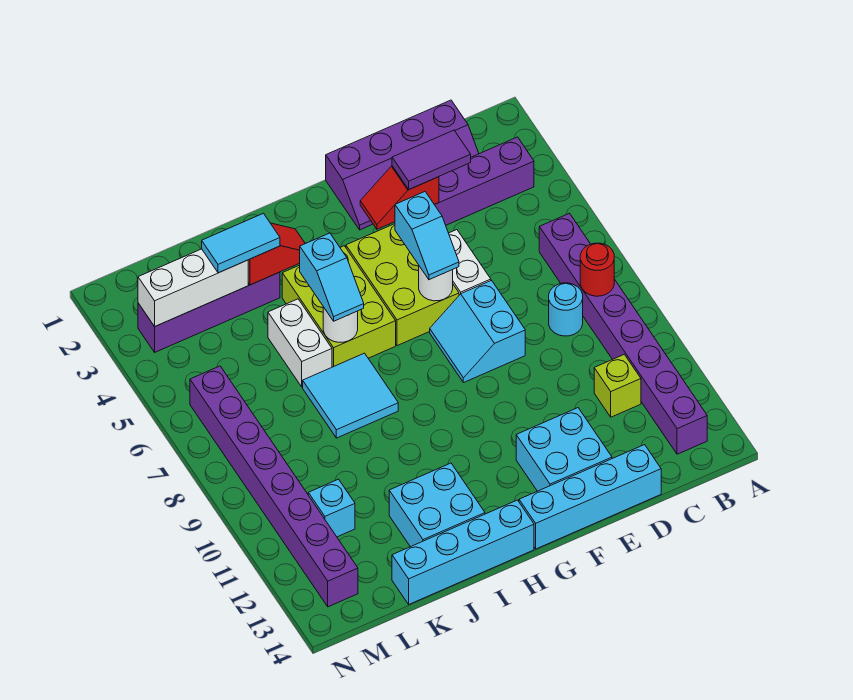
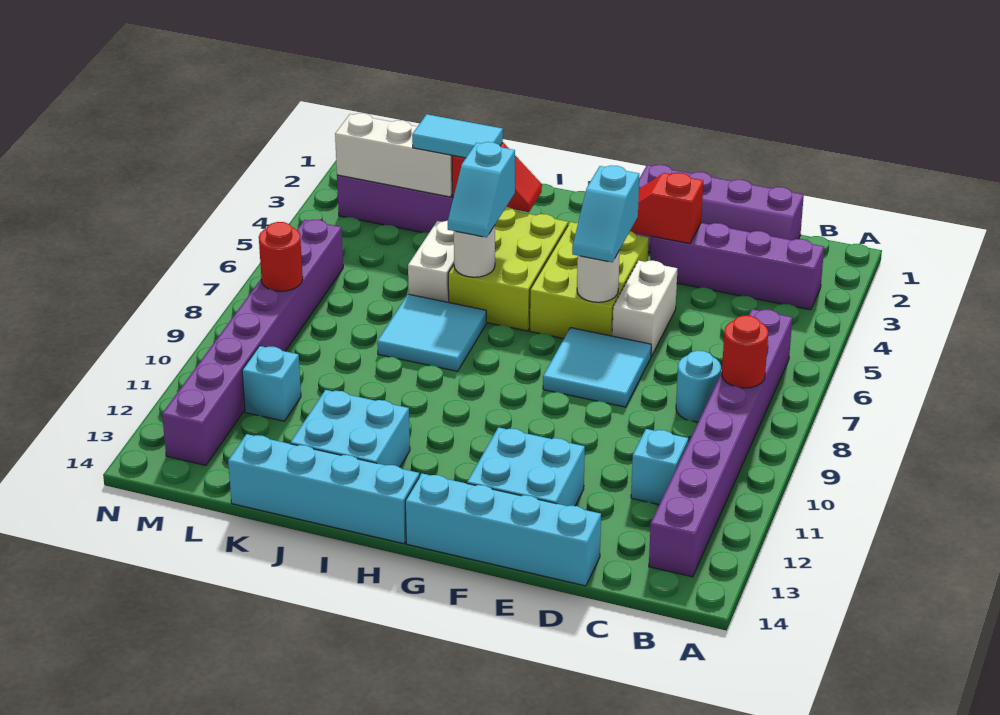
lime brick C11 level 1 -> cyan brick C11 level 1
purple tile D3:E3 level 3 -> none
cyan slope E7:F8 level 1 top E -> cyan tile E7:F8 level 1
none -> red round brick M8 level 2

